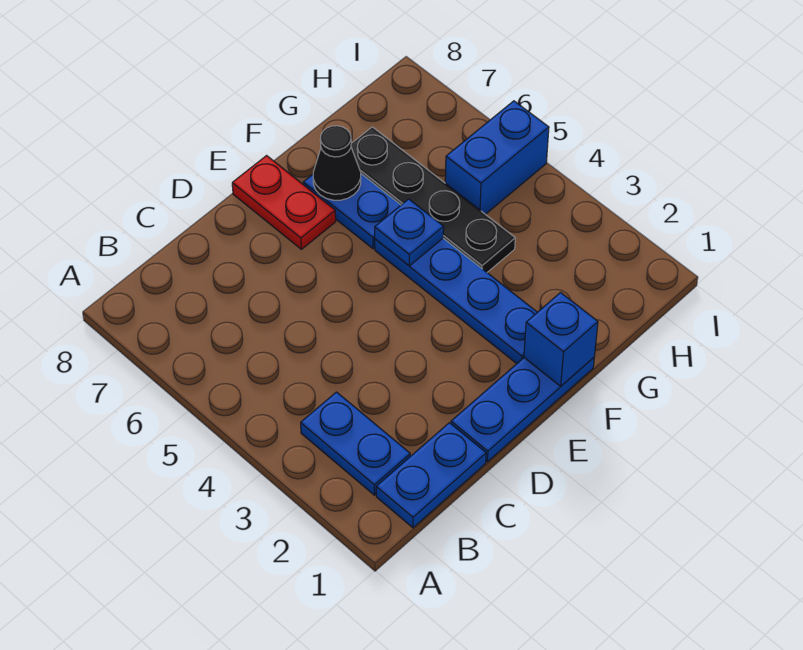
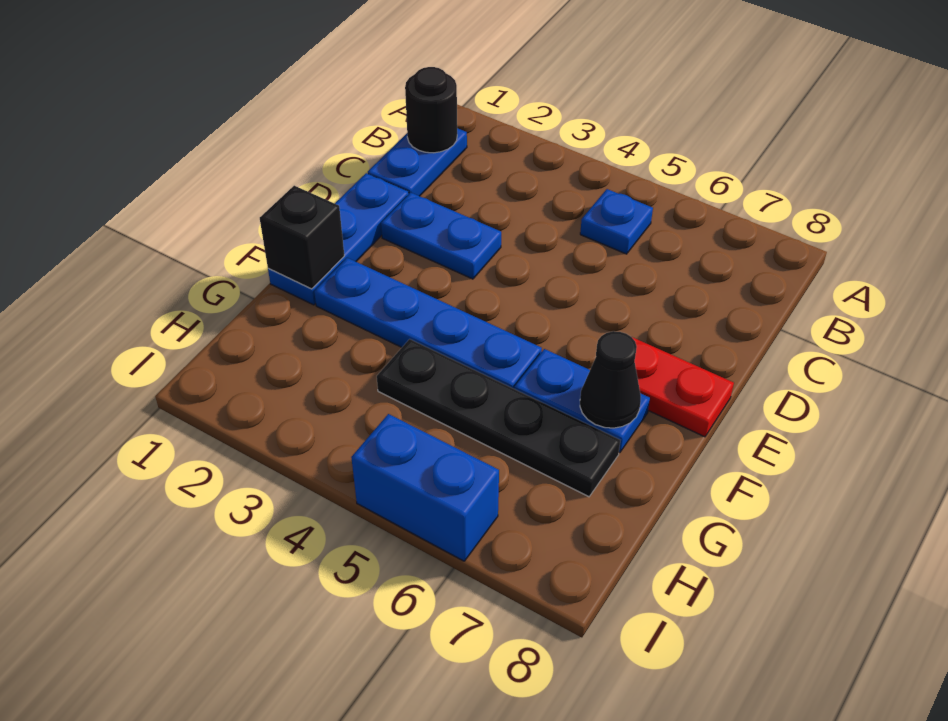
none -> black round brick B1 level 2
blue plate B2:B3 level 1 -> blue plate D2:D3 level 1
blue brick F1 level 2 -> black brick F1 level 2
blue plate F5 level 2 -> blue plate B5 level 1
blue brick H5:I5 level 1 -> blue brick I5:I6 level 1

